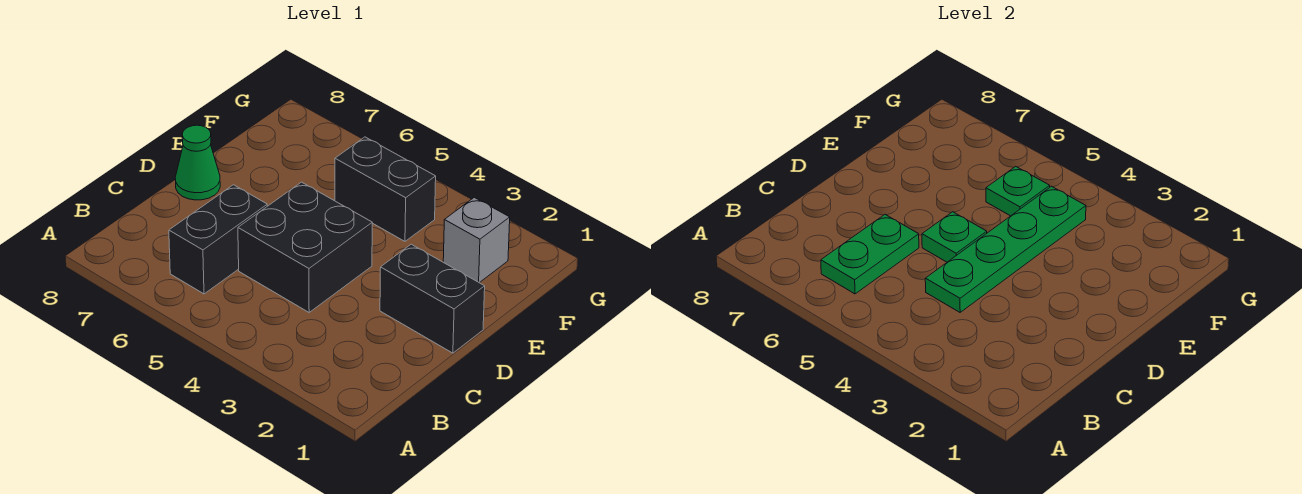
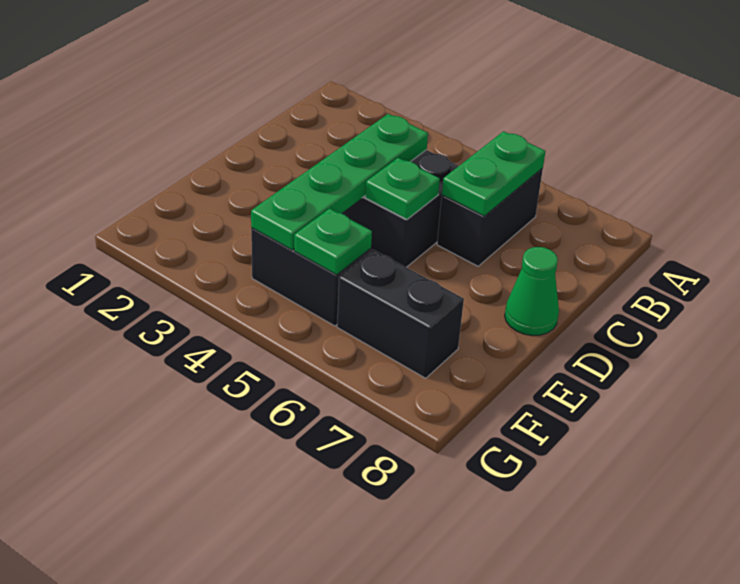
black brick D1:D2 level 1 -> black brick F6:F7 level 1
grey brick F2 level 1 -> none

